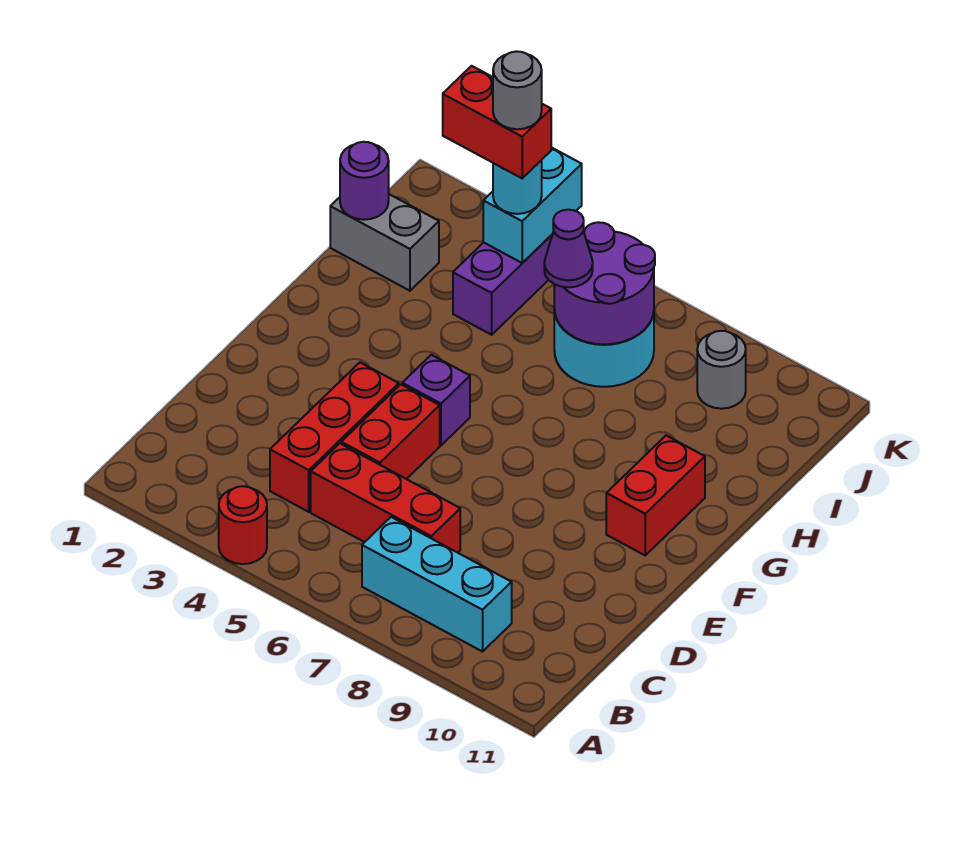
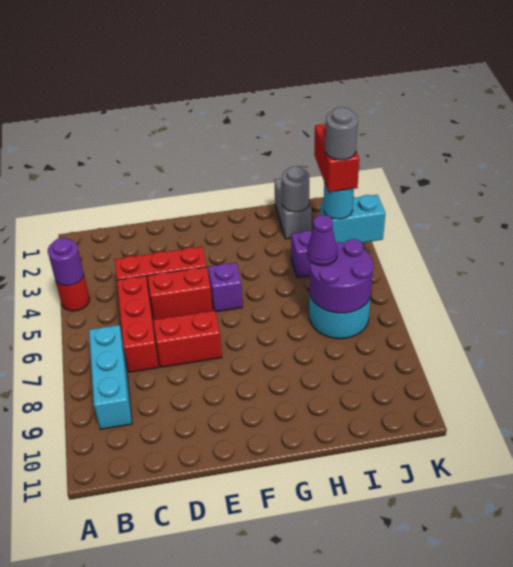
red brick F10:G10 level 1 -> red brick D7:E7 level 1
purple round brick I1 level 2 -> purple round brick A4 level 2
grey round brick J9 level 1 -> grey round brick I2 level 2

